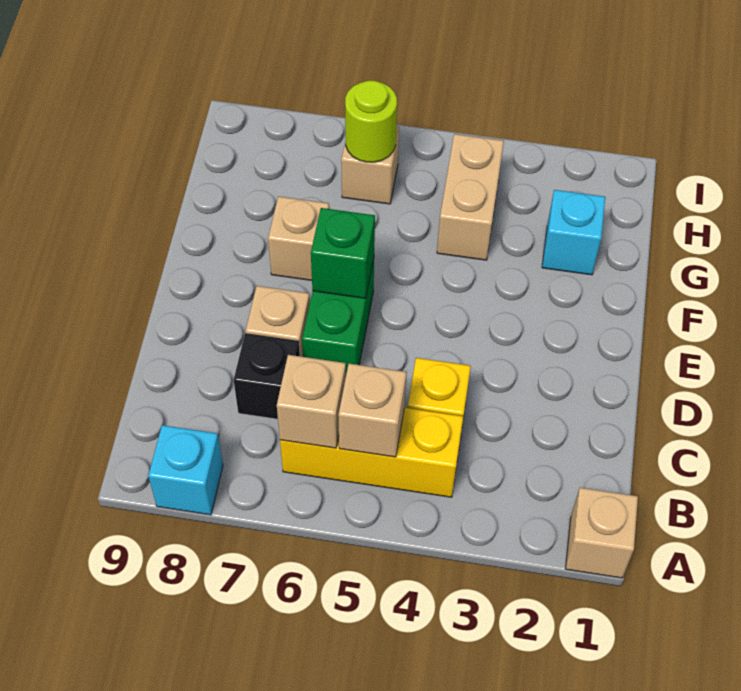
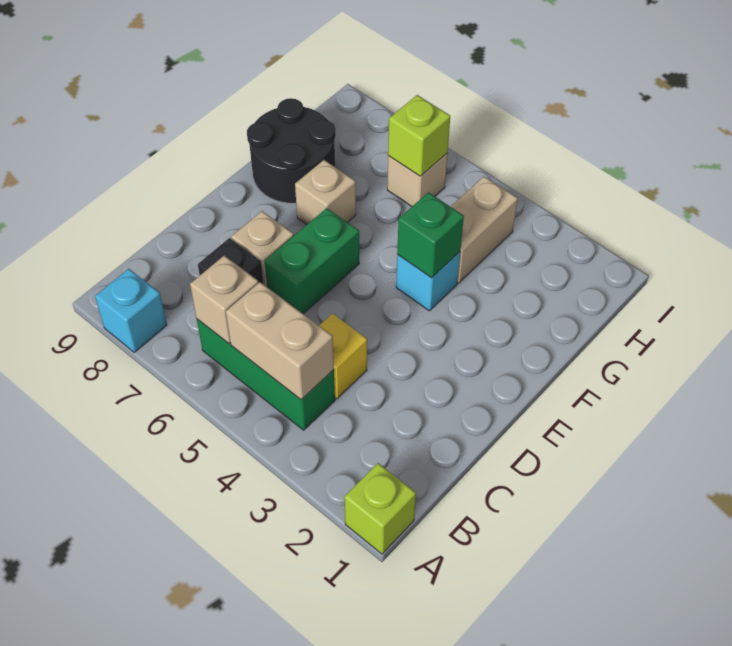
tan brick A1 level 1 -> lime brick A1 level 1
yellow brick B4:B6 level 1 -> green brick B4:B6 level 1
tan brick B5 level 2 -> tan brick B4:B5 level 2
green brick E6 level 2 -> green brick F4 level 2
none -> black round brick F8:G9 level 1
cyan brick G2 level 1 -> cyan brick F4 level 1
lime round brick H6 level 2 -> lime brick H6 level 2

